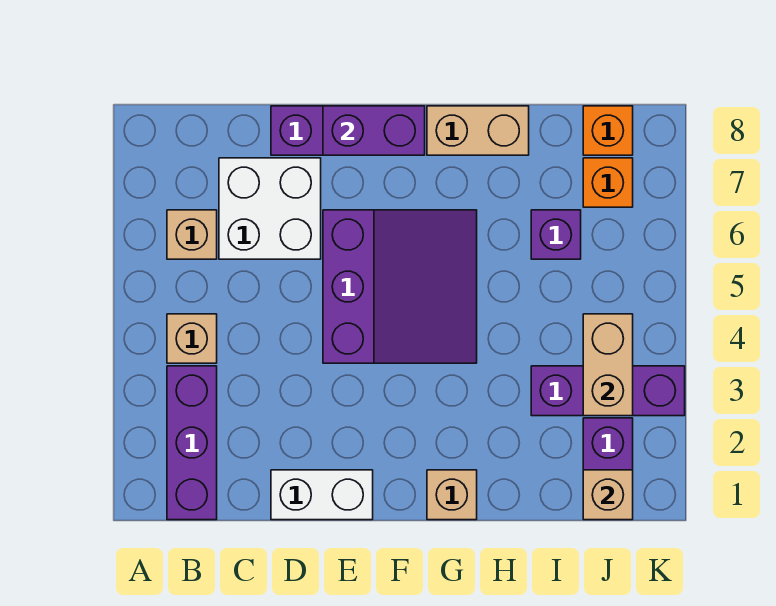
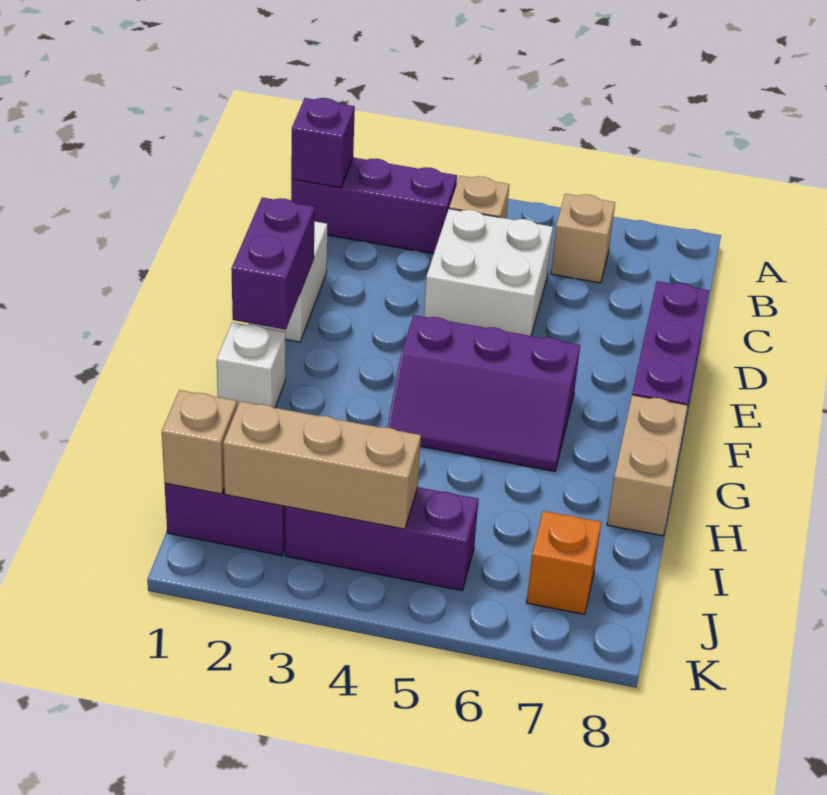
white brick C6:D7 level 1 -> white brick C4:D5 level 1
purple slope E4:G6 level 1 top E -> purple slope F4:G6 level 1 top F
purple brick E8:F8 level 2 -> purple brick E1:F1 level 2
tan brick G1 level 1 -> white brick G1 level 1
purple brick I3:K3 level 1 -> purple brick J3:J5 level 1
purple brick I6 level 1 -> purple brick B1 level 2
tan brick J3:J4 level 2 -> tan brick J2:J4 level 2
orange brick J8 level 1 -> none

